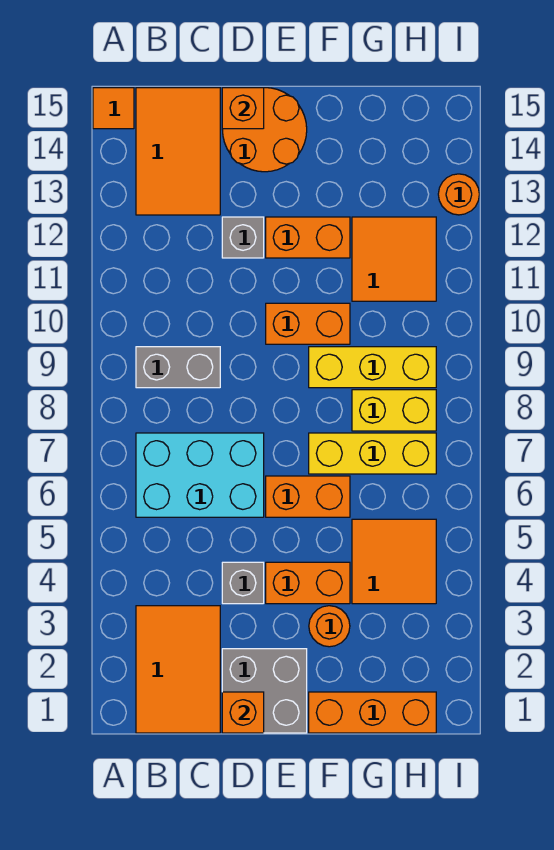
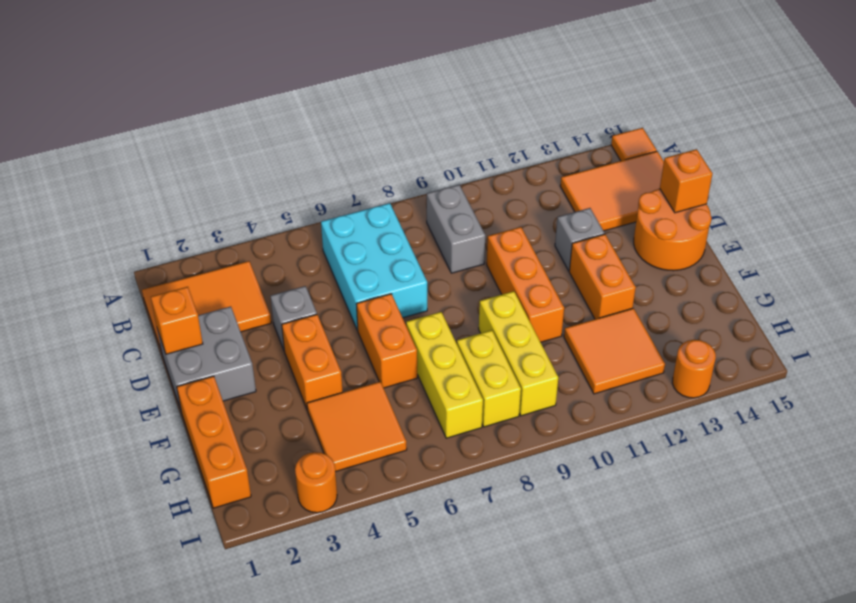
orange brick E10:F10 level 1 -> orange brick D10:F10 level 1
orange round brick F3 level 1 -> orange round brick I3 level 1

